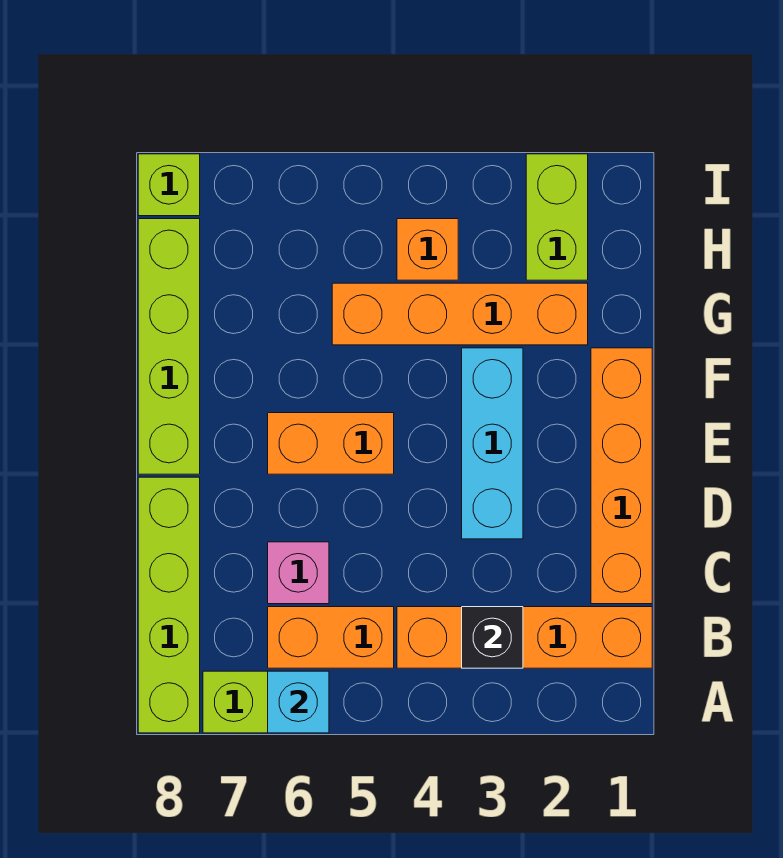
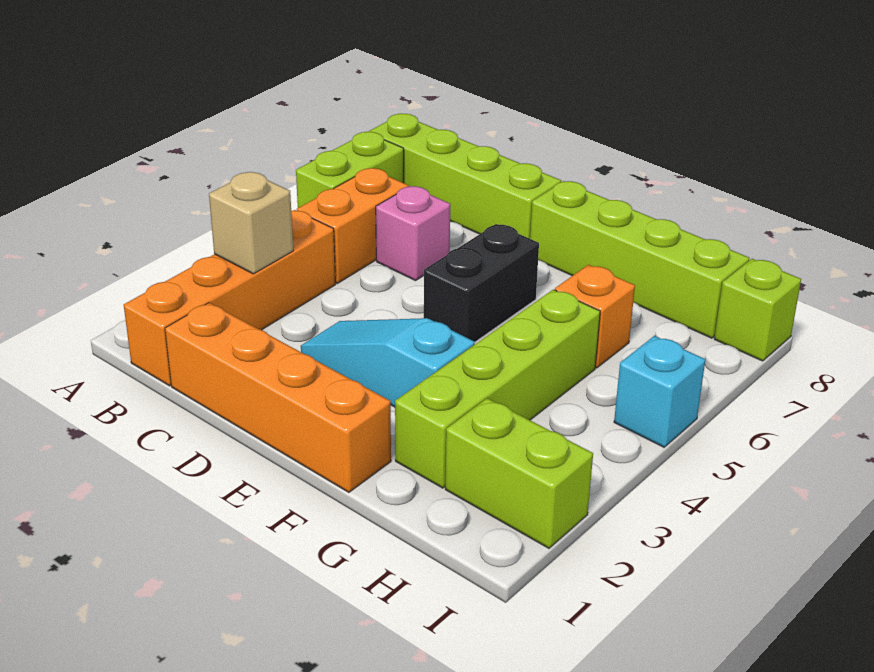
cyan brick A6 level 2 -> cyan brick I5 level 1
black brick B3 level 2 -> tan brick B3 level 2
cyan brick D3:F3 level 1 -> cyan slope D3:F3 level 1 top F
orange brick E5:E6 level 1 -> black brick E5:E6 level 1
orange brick G2:G5 level 1 -> lime brick G2:G5 level 1
orange brick H4 level 1 -> orange brick G6 level 1

